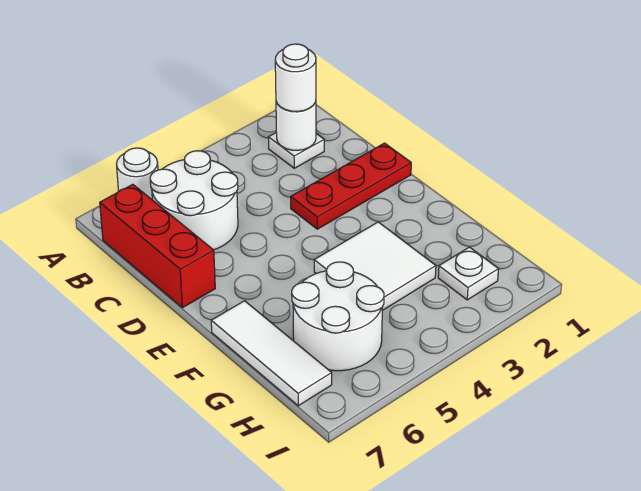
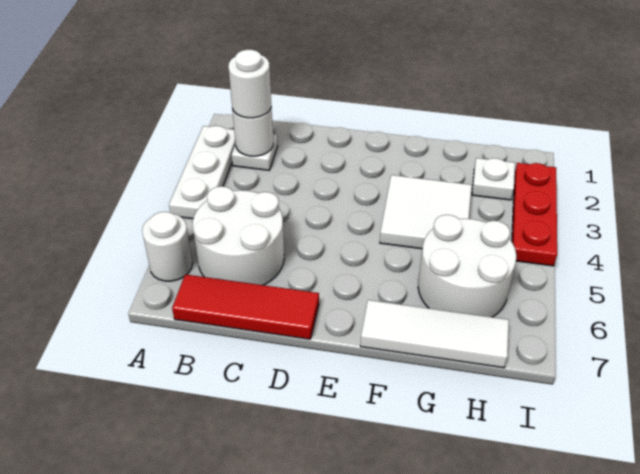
none -> white plate A2:A4 level 1
red brick B7:D7 level 1 -> red tile B7:D7 level 1
red plate D1:D3 level 1 -> red plate I2:I4 level 1

